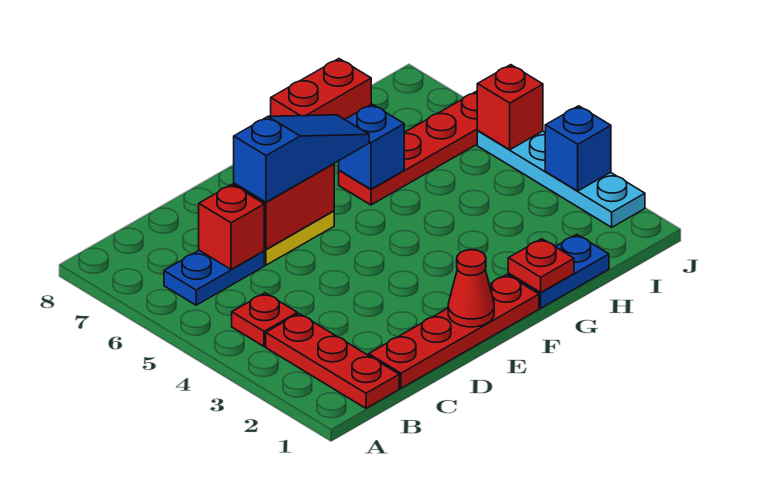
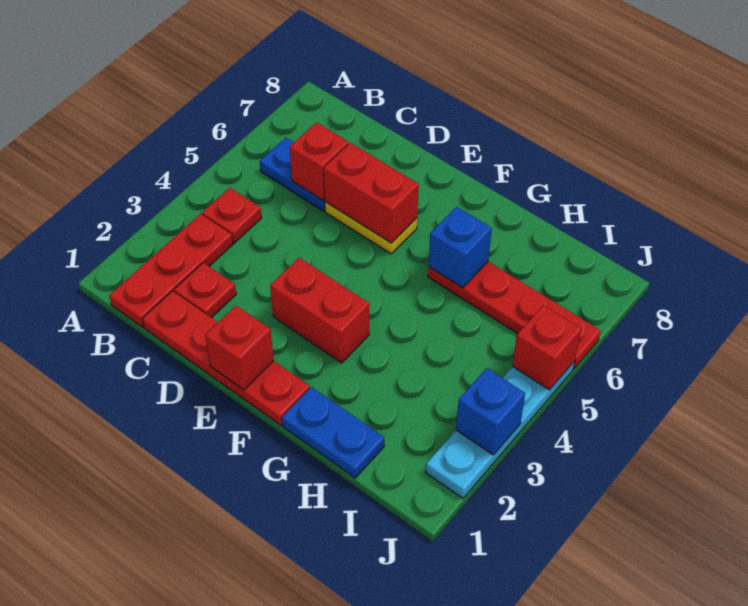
blue slope D6:F6 level 3 top D -> none
red cone E1 level 2 -> red brick E1 level 2
red plate G1 level 2 -> red plate C2 level 1
red brick G8:H8 level 1 -> red brick E3:F3 level 1

